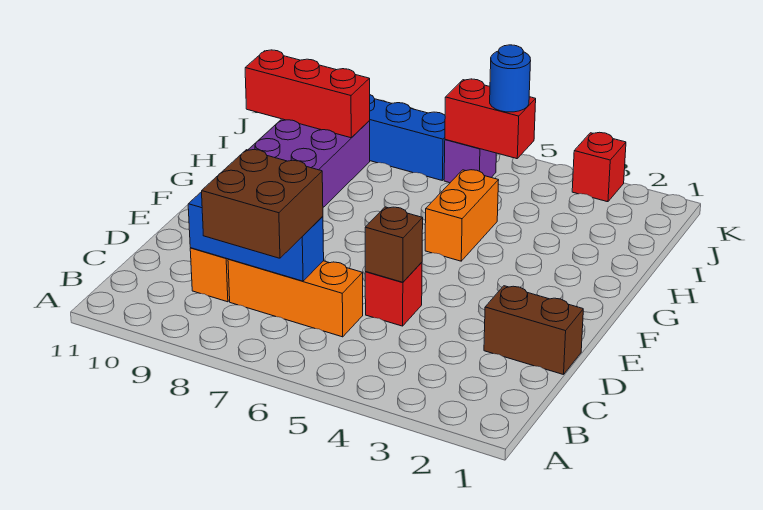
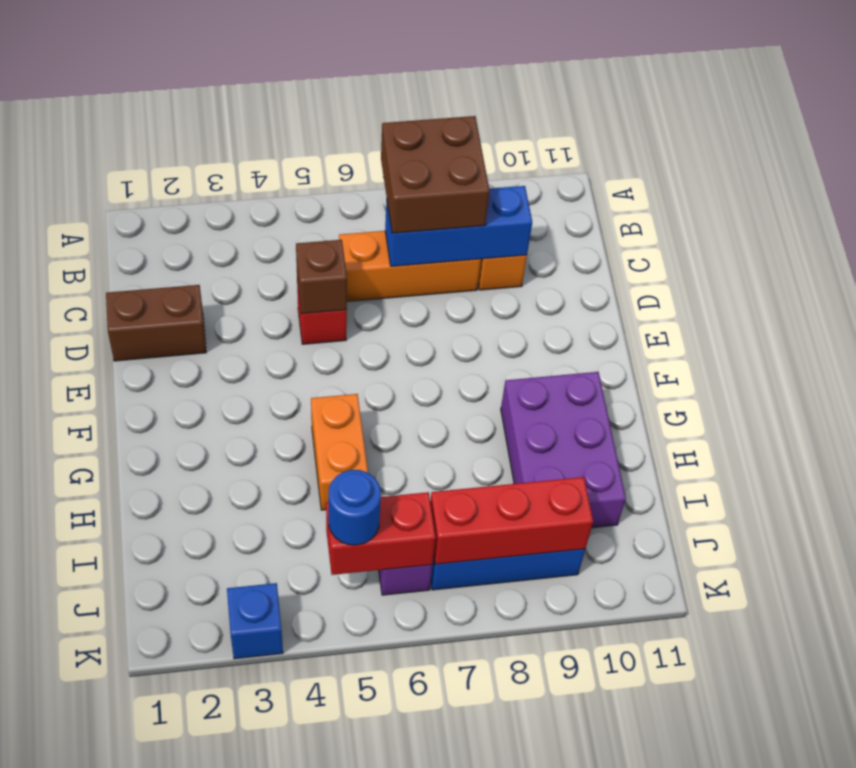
red brick I9:I11 level 2 -> red brick J7:J9 level 2
red brick K3 level 1 -> blue brick K3 level 1

